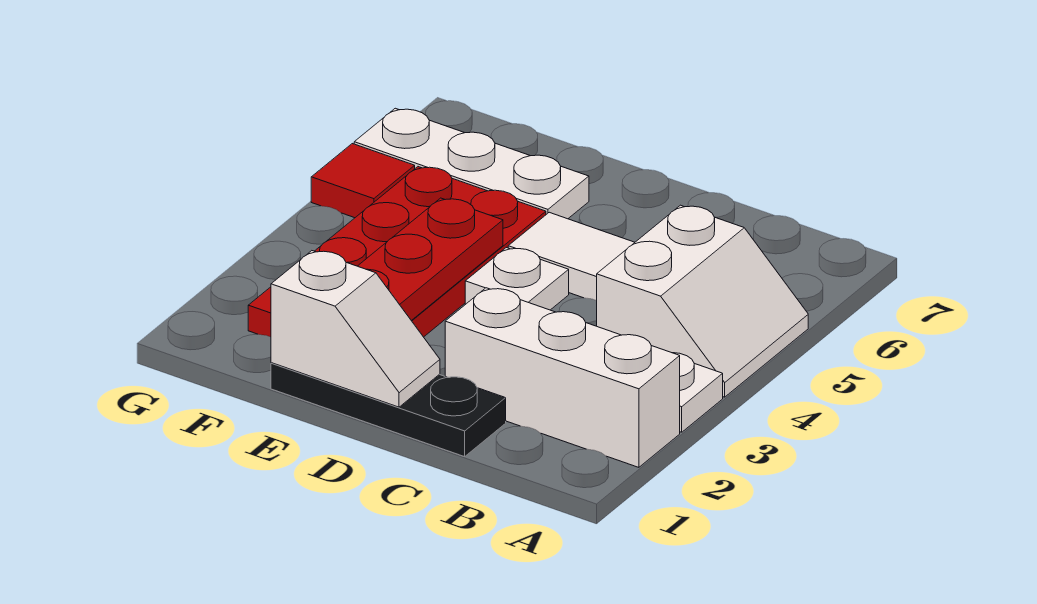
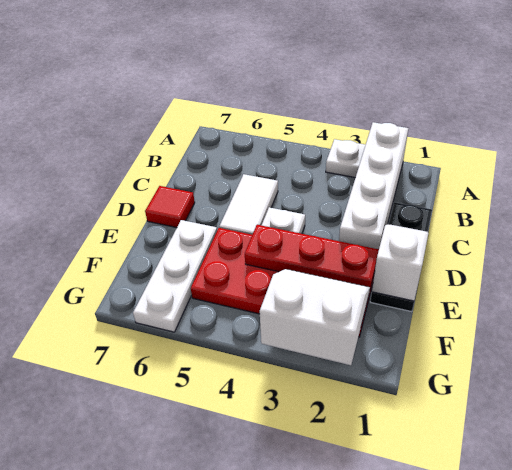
white brick A2:C2 level 1 -> white brick A2:D2 level 1
white slope A4:B5 level 1 top B -> white slope F2:G3 level 2 top G
red tile G5 level 1 -> red tile D7 level 1

